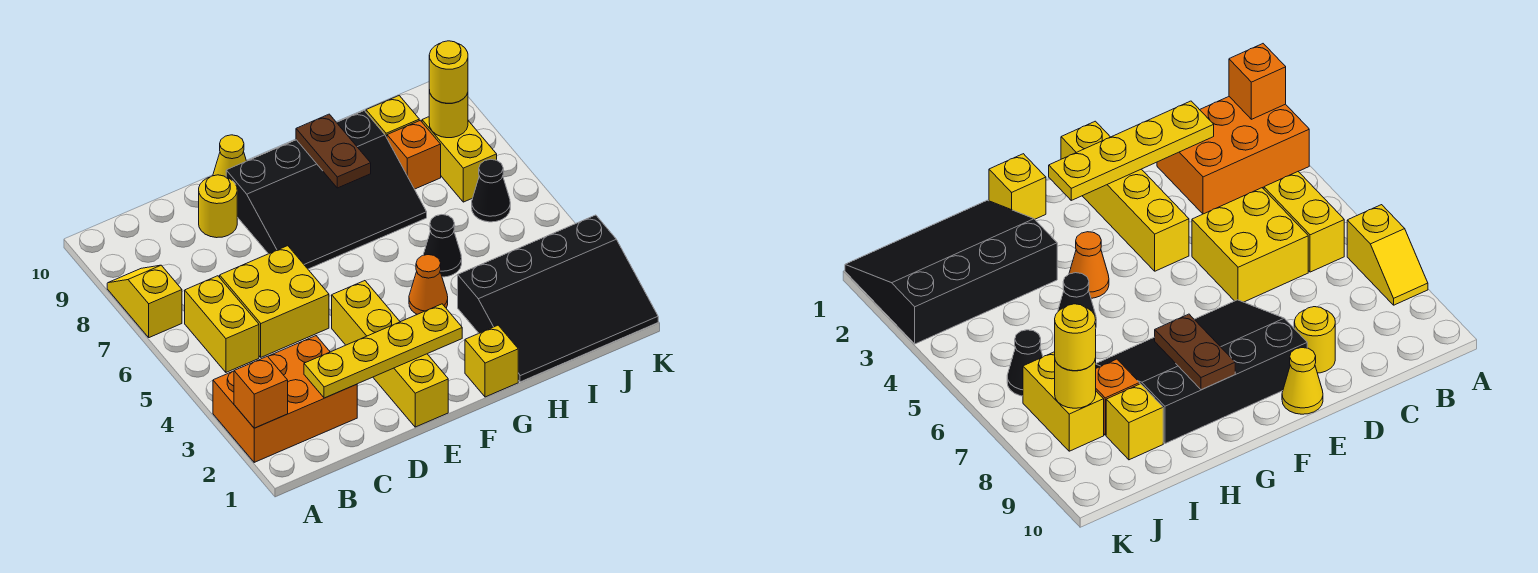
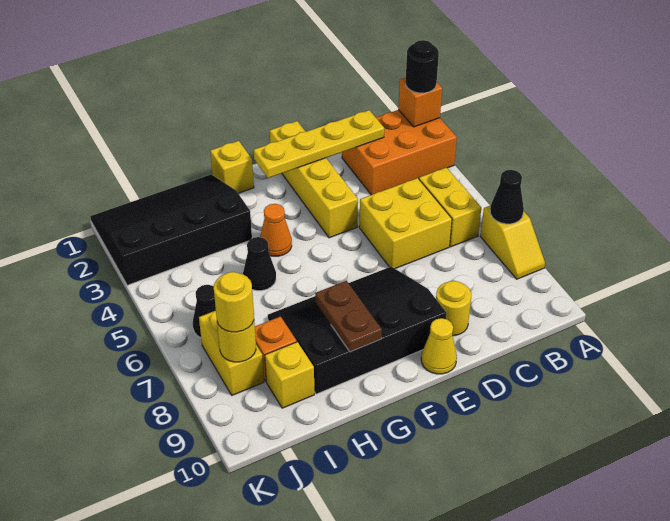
none -> black round brick A2 level 3
none -> black cone A7 level 2

